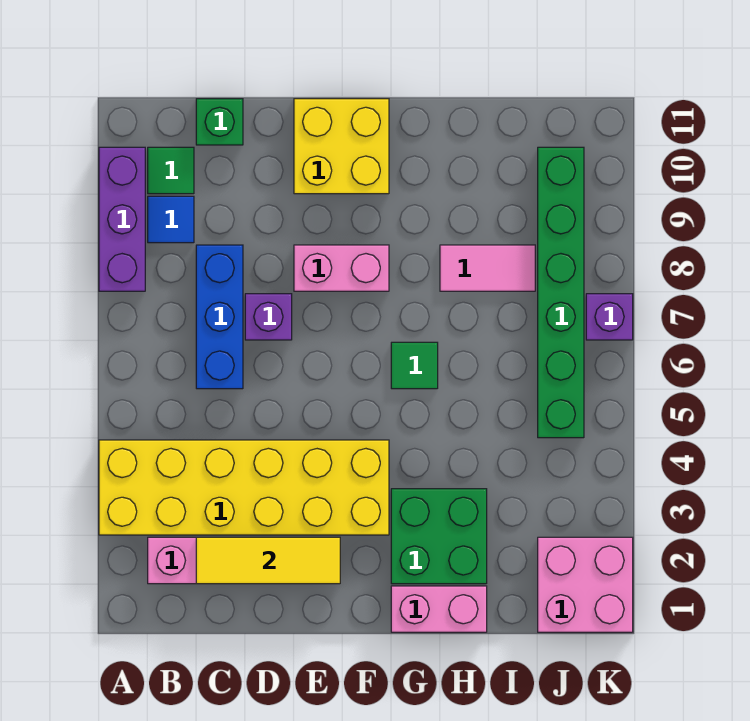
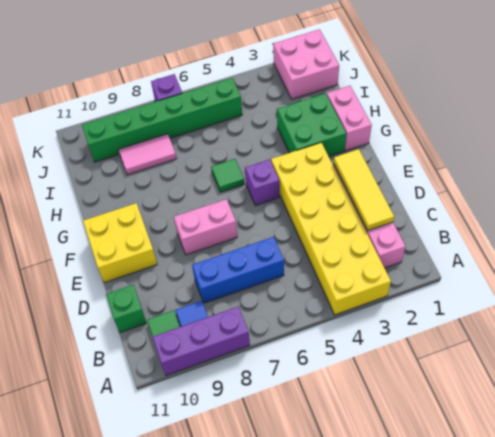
purple brick D7 level 1 -> purple brick F5 level 1
pink brick E8:F8 level 1 -> pink brick E7:E8 level 1
pink tile H8:I8 level 1 -> pink tile I8:I9 level 1

